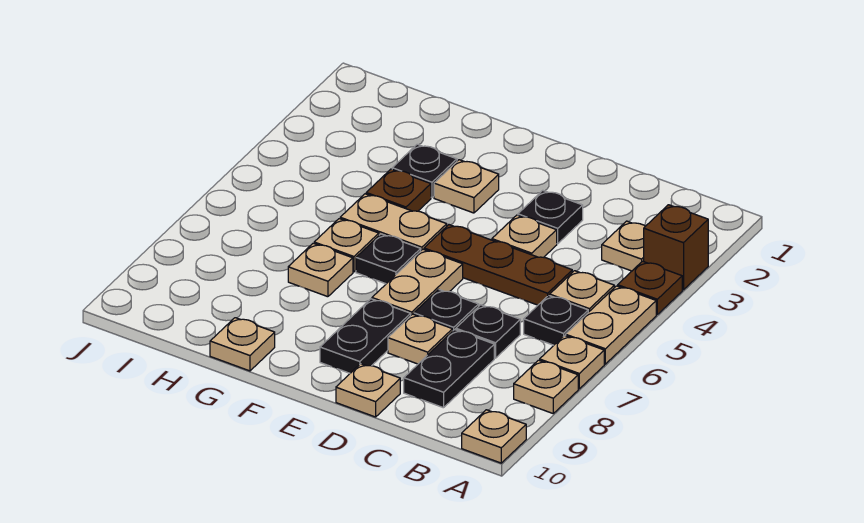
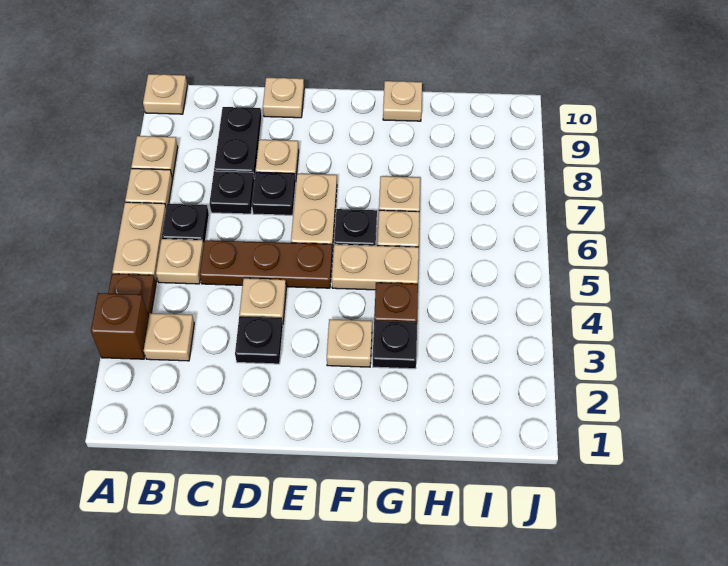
black plate E8:E9 level 1 -> none

